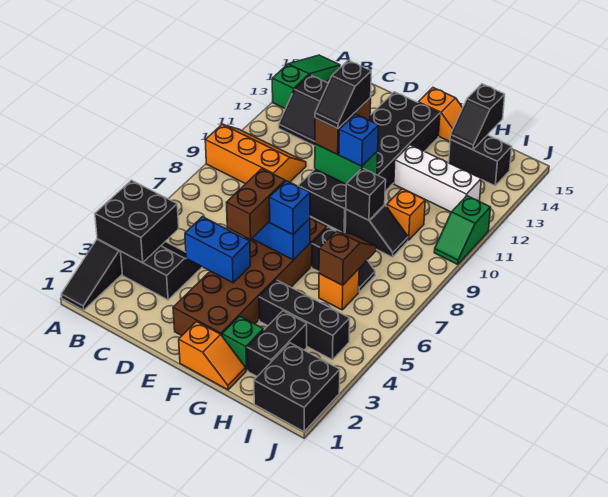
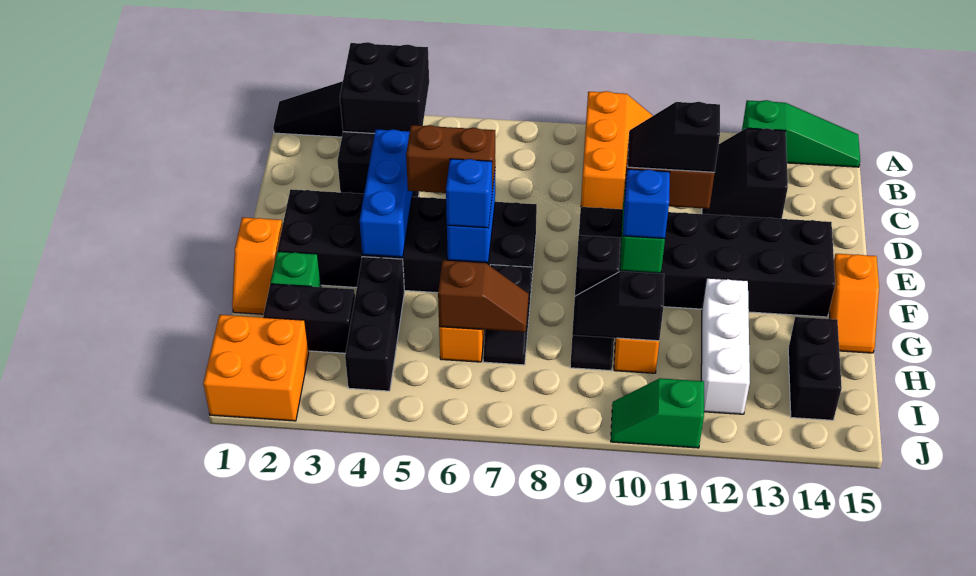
blue brick D4:E4 level 2 -> blue brick D4:F4 level 2
brown brick E2:F7 level 1 -> black brick E2:F7 level 1
black slope H14:H15 level 2 top 15 -> black slope H9:H10 level 2 top 10
black brick I1:J2 level 1 -> orange brick I1:J2 level 1

